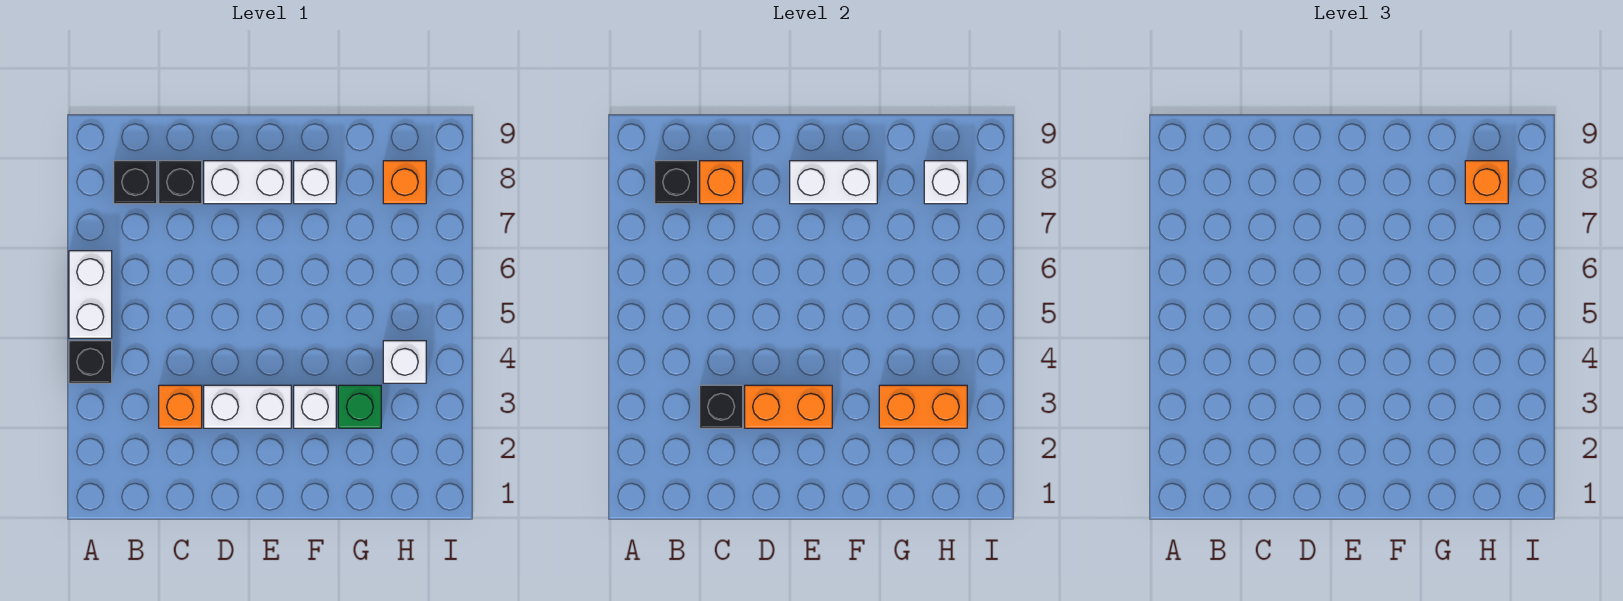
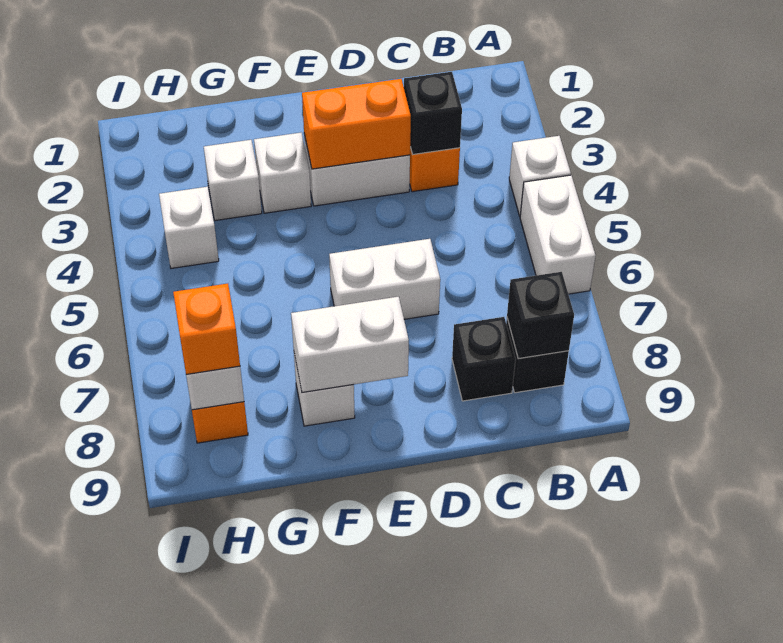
black brick A4 level 1 -> white brick A4 level 1
orange brick C8 level 2 -> none
white brick D8:E8 level 1 -> white brick D6:E6 level 1
green brick G3 level 1 -> white brick G3 level 1
orange brick G3:H3 level 2 -> none

